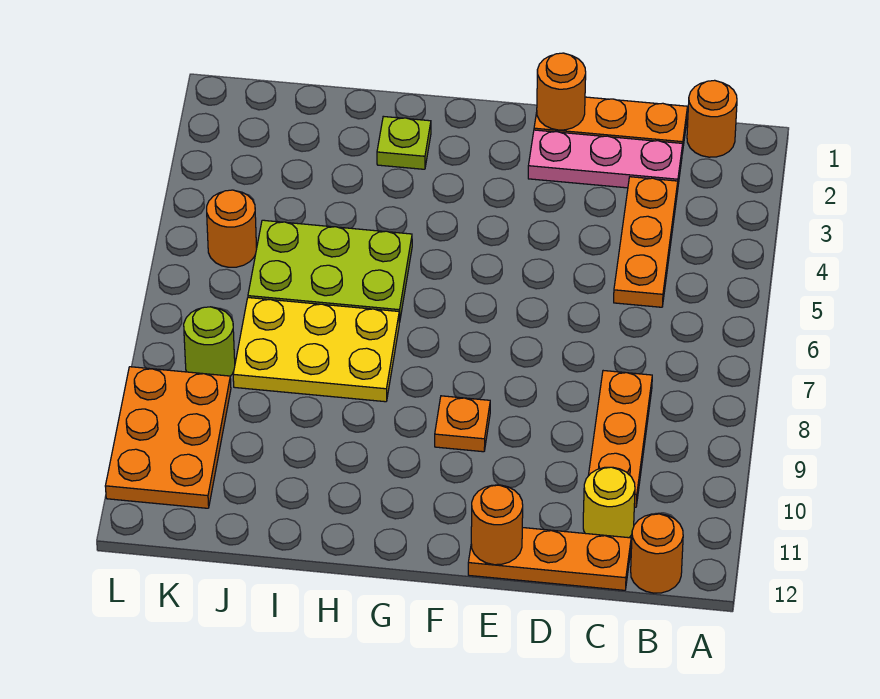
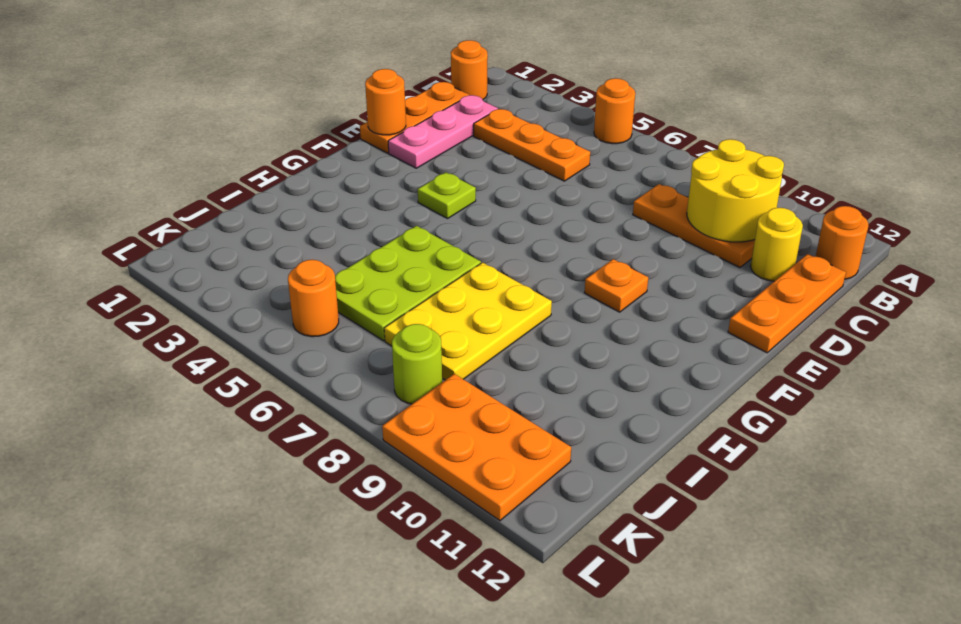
none -> yellow round brick B9:C10 level 2
orange round brick E12 level 2 -> orange round brick A5 level 1
lime plate H2 level 1 -> lime plate F4 level 1

